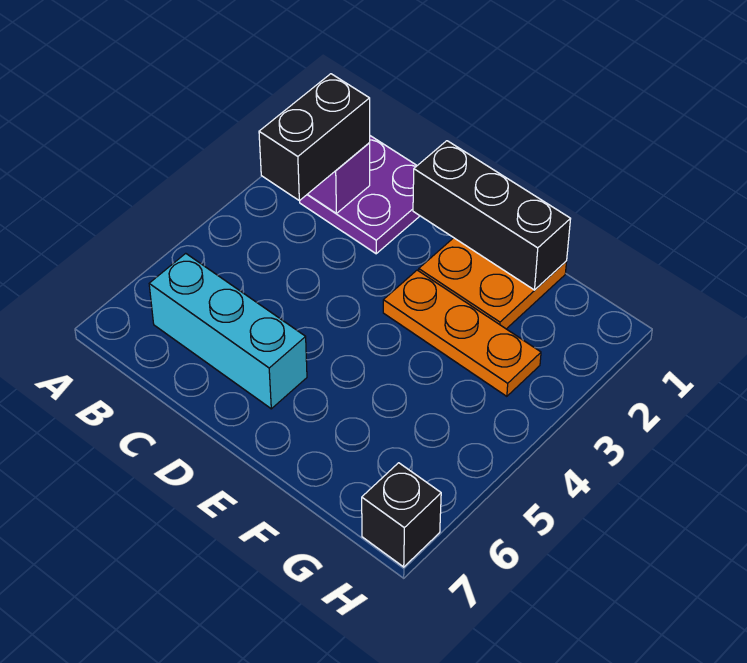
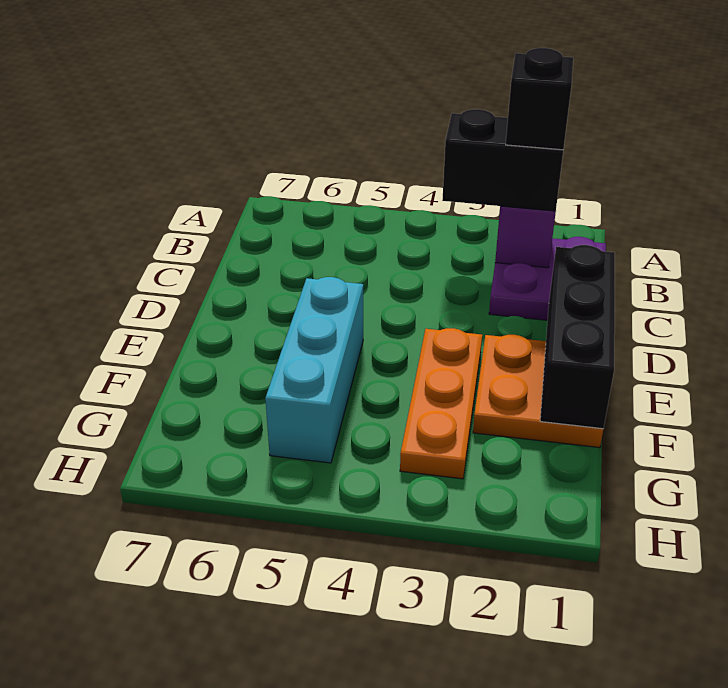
cyan brick B6:D6 level 1 -> cyan brick E5:G5 level 1
black brick H7 level 1 -> black brick B2 level 4

